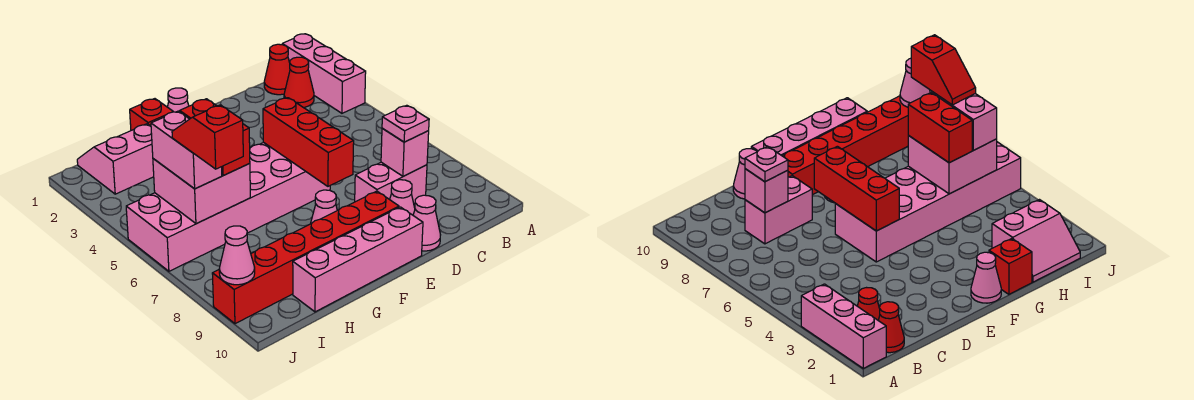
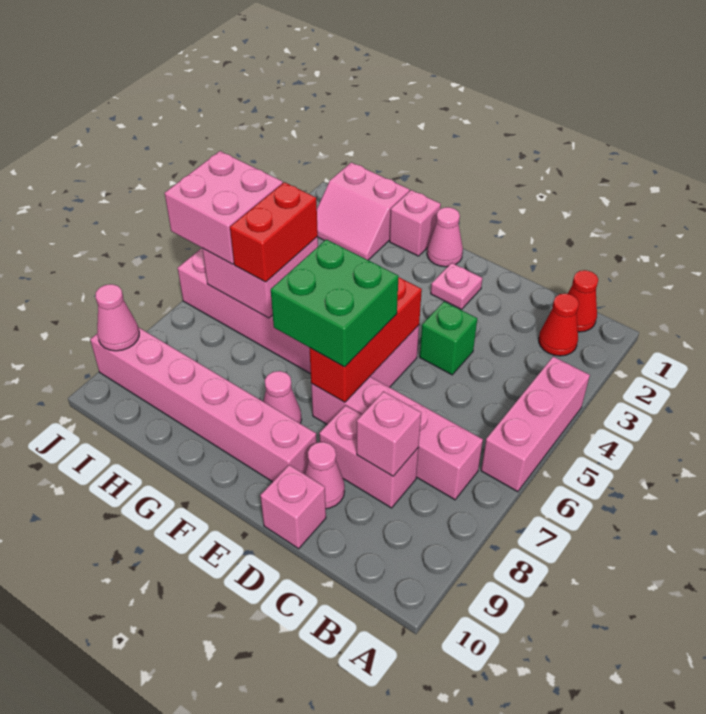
pink brick A1:A3 level 1 -> pink brick A4:A6 level 1
pink plate C8 level 3 -> pink plate E2 level 1
none -> green brick D4 level 1
pink cone D10 level 1 -> pink brick D10 level 1
none -> green brick E6:F7 level 3
red brick E9:J9 level 1 -> pink brick E9:J9 level 1
pink brick E10:H10 level 1 -> pink brick B7:E7 level 1
red brick G1 level 1 -> pink brick G1 level 1
pink slope H1:I2 level 1 top 2 -> pink slope H1:I2 level 1 top 1
pink brick I5:I6 level 3 -> pink brick I5:J6 level 3
red slope I6:I7 level 4 top 7 -> none

